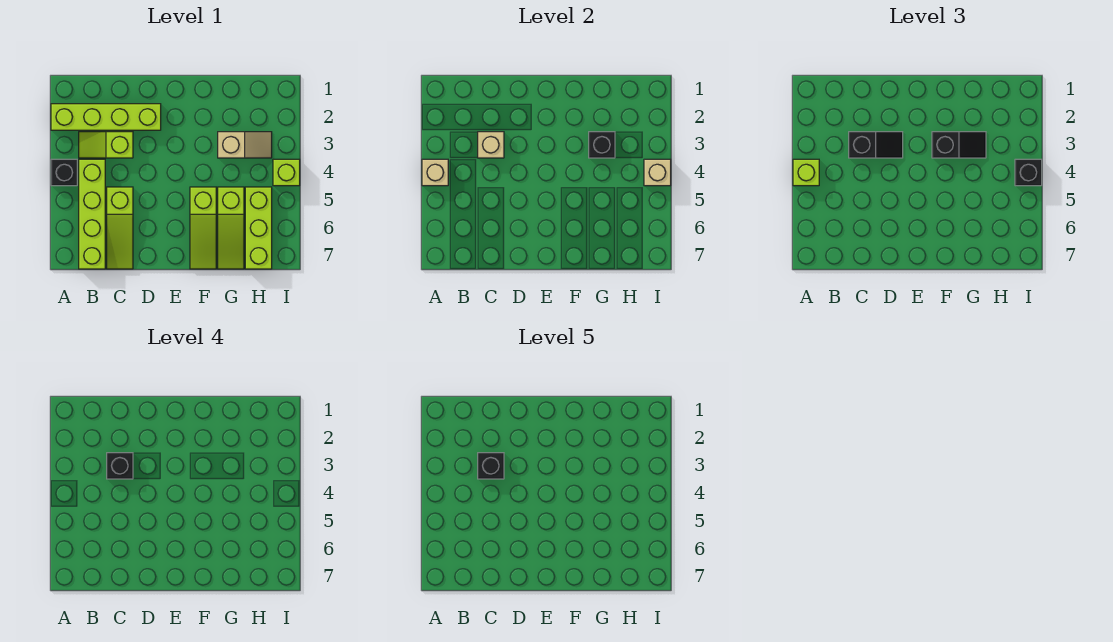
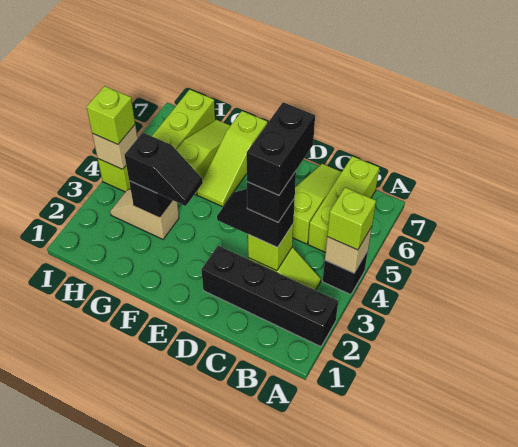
lime brick A2:D2 level 1 -> black brick A2:D2 level 1
lime brick B4:B7 level 1 -> lime brick B5:B7 level 1
tan brick C3 level 2 -> lime brick C3 level 2
black brick C3 level 5 -> black brick C3:C4 level 5
black slope F3:G3 level 3 top F -> black slope F3:G3 level 3 top G
lime slope F5:F7 level 1 top 5 -> lime slope F5:F7 level 1 top 7
black brick I4 level 3 -> lime brick I4 level 3

